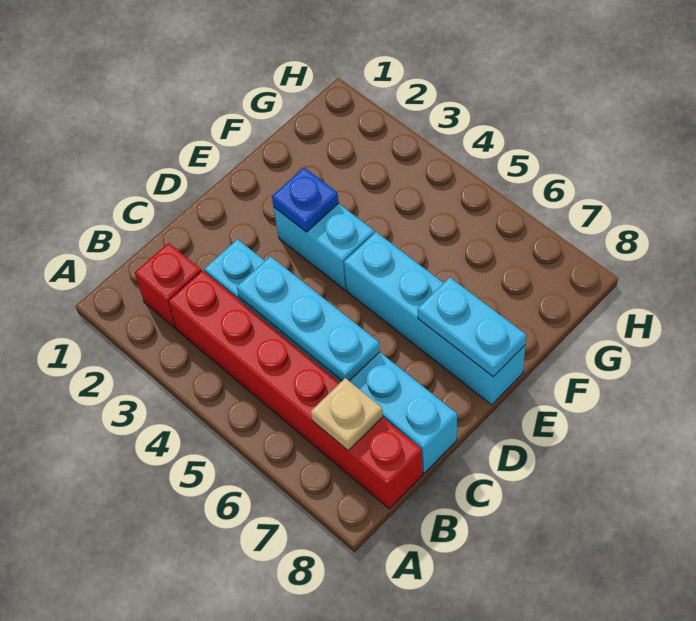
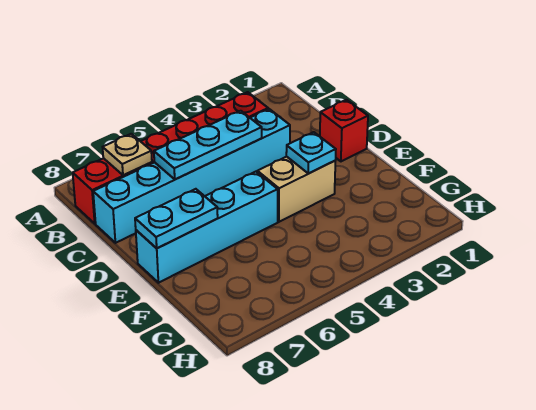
red brick B2 level 1 -> red brick D1 level 1
cyan brick E3:E4 level 1 -> tan brick E3:E4 level 1
blue plate E3 level 2 -> cyan plate E3 level 2

